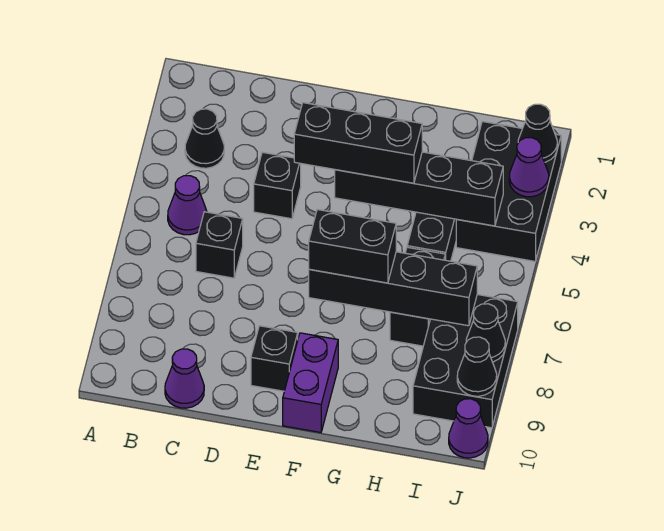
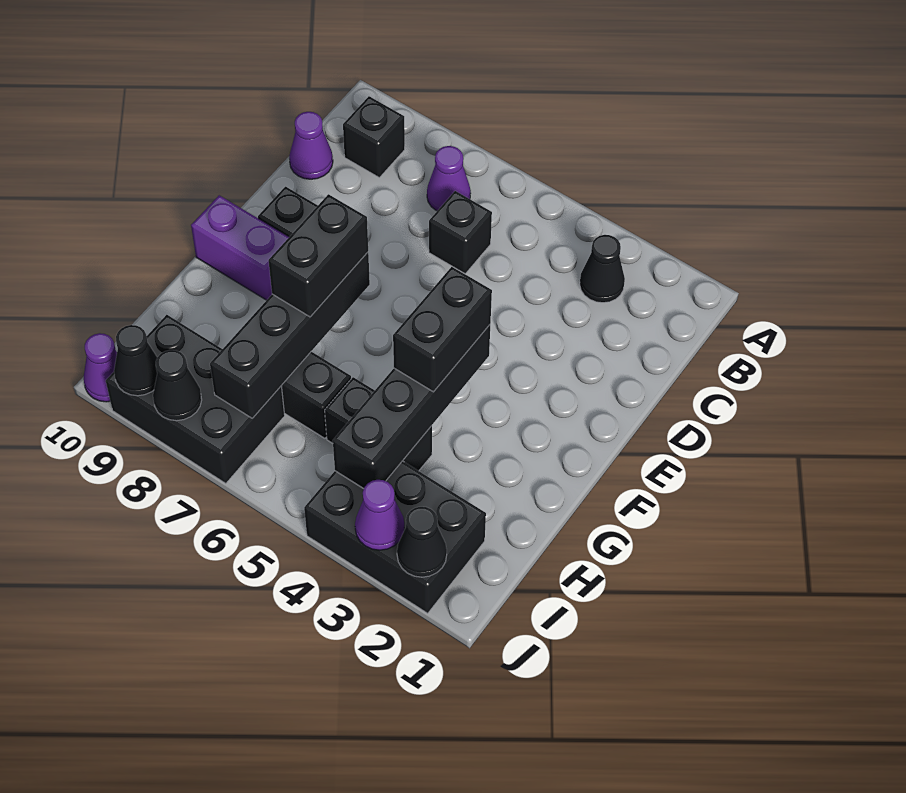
purple cone B5 level 1 -> purple cone B7 level 1
black brick D4 level 1 -> black brick B9 level 1
black brick E4:G4 level 3 -> black brick F4:G4 level 3

